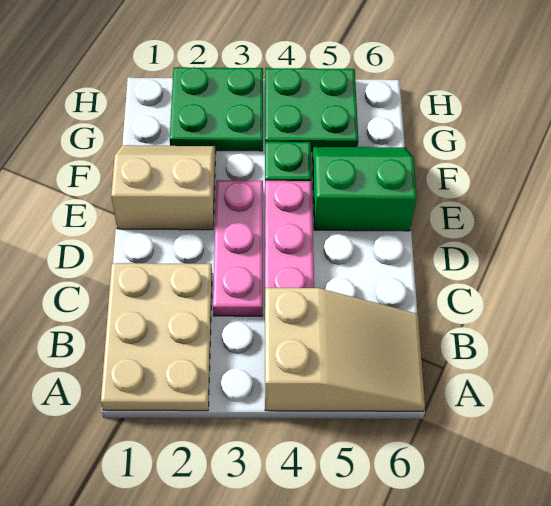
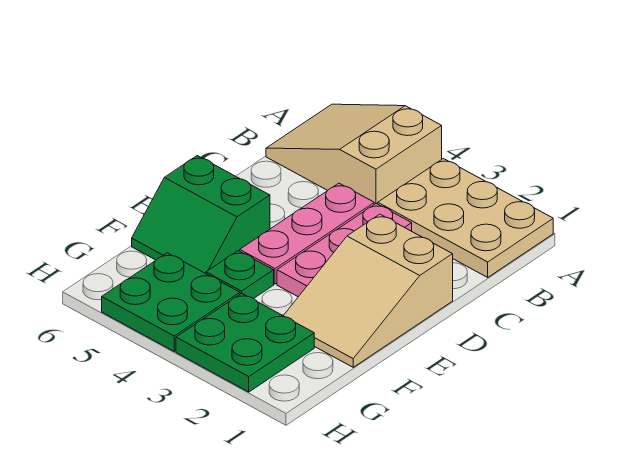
tan plate A1:C2 level 1 -> tan plate A1:B3 level 1
tan slope E1:F2 level 1 top E -> tan slope D1:F2 level 1 top D

